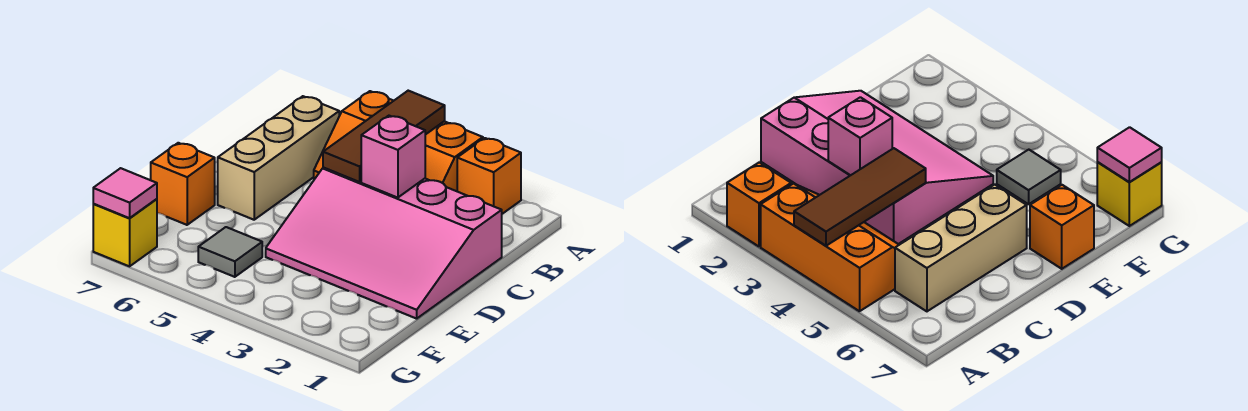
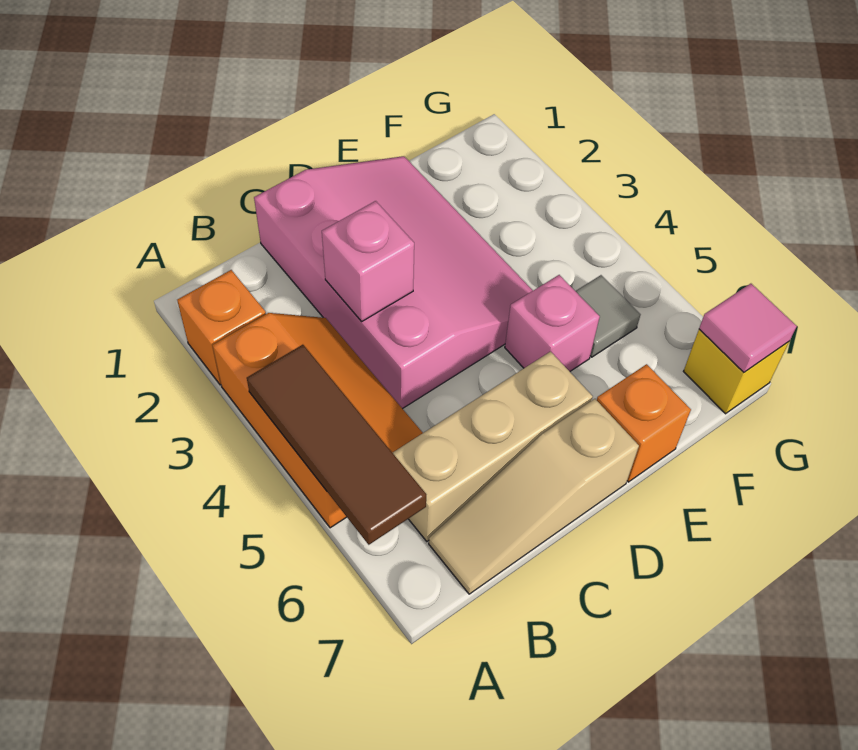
brown tile A4:C4 level 2 -> brown tile A4:A6 level 2
none -> tan slope B7:D7 level 1 top D
none -> pink brick E5 level 1

